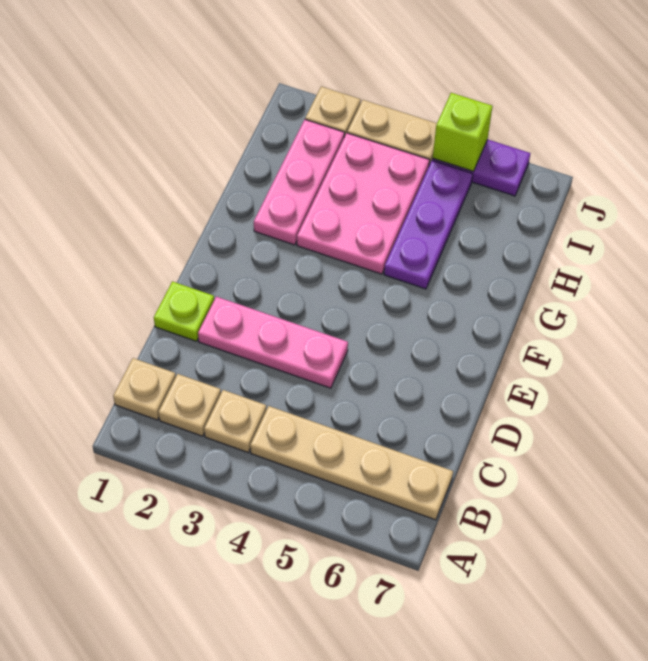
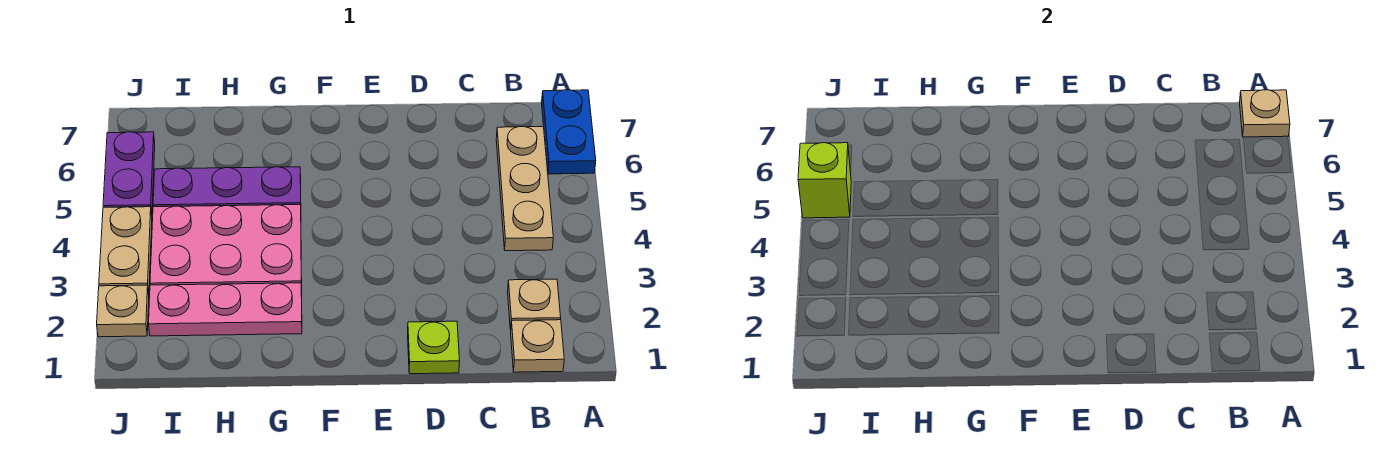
none -> blue plate A6:A7 level 1
tan plate B3 level 1 -> tan plate A7 level 2
tan plate B4:B7 level 1 -> tan plate B4:B6 level 1
pink plate D2:D4 level 1 -> none

